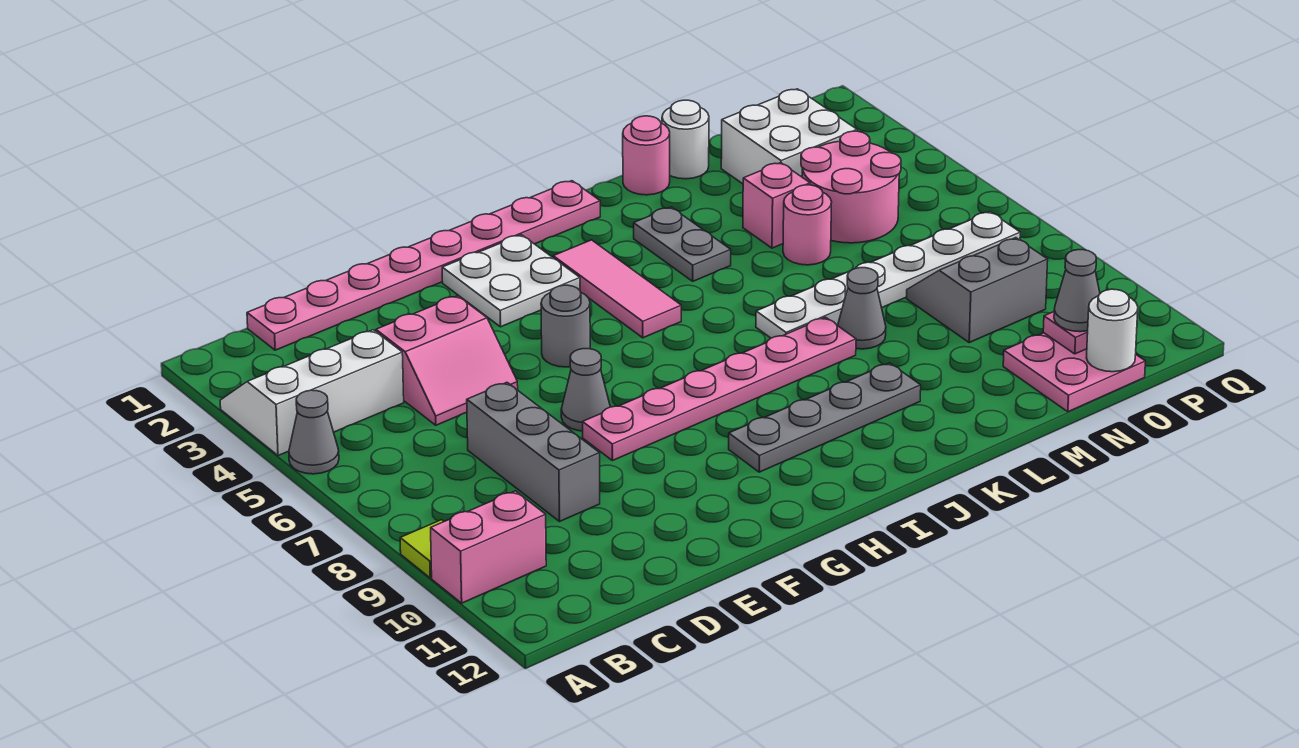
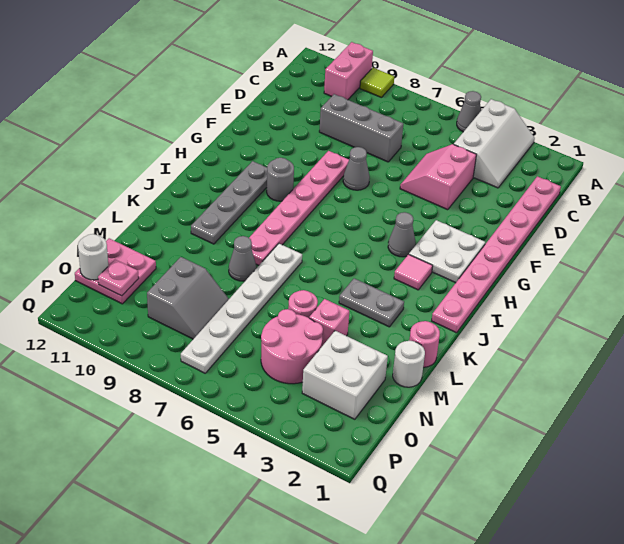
grey round brick G5 level 1 -> grey round brick H9 level 1
pink tile I3:I5 level 1 -> pink tile I3 level 1
grey cone O11 level 3 -> grey cone H4 level 1

